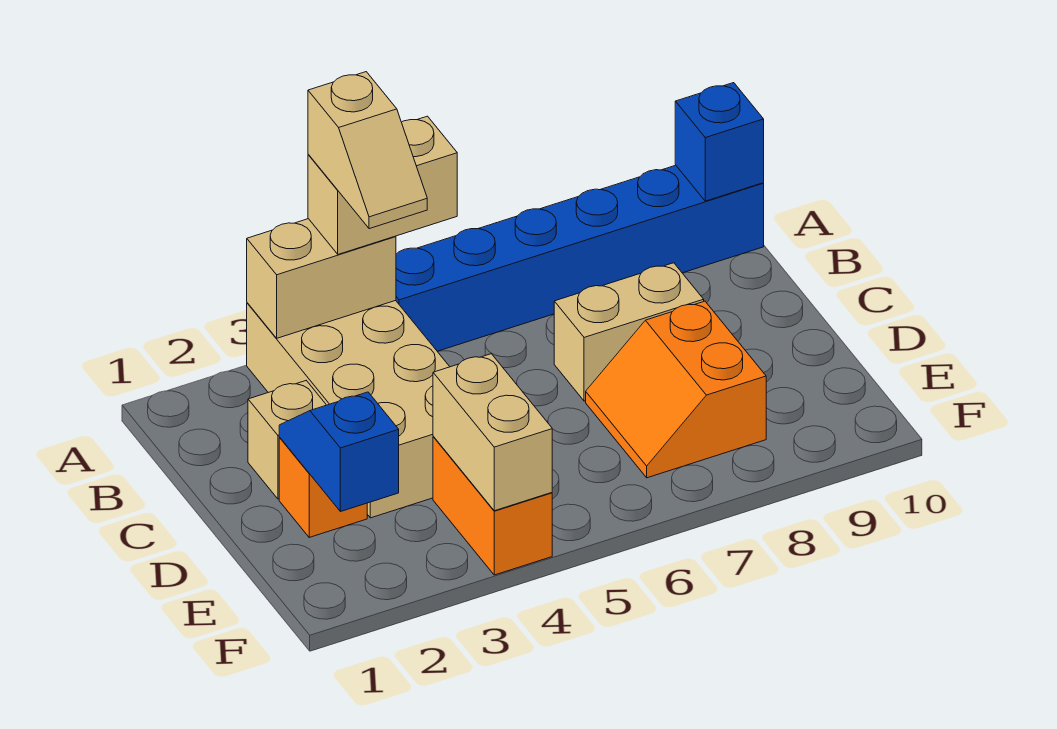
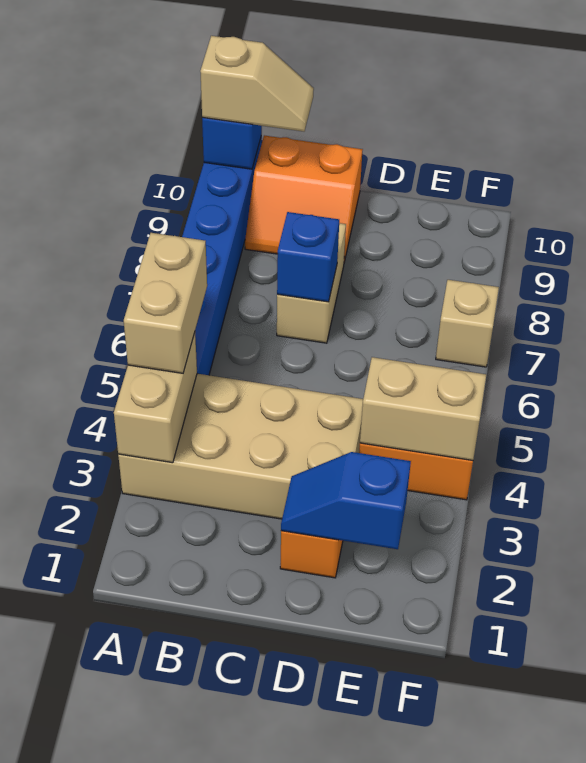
tan slope A4:B4 level 4 top A -> tan slope A10:B10 level 3 top A
tan brick C2 level 1 -> tan brick F7 level 1
none -> blue brick C7 level 2
orange slope D7:E8 level 1 top 8 -> orange slope B9:C10 level 1 top 10

